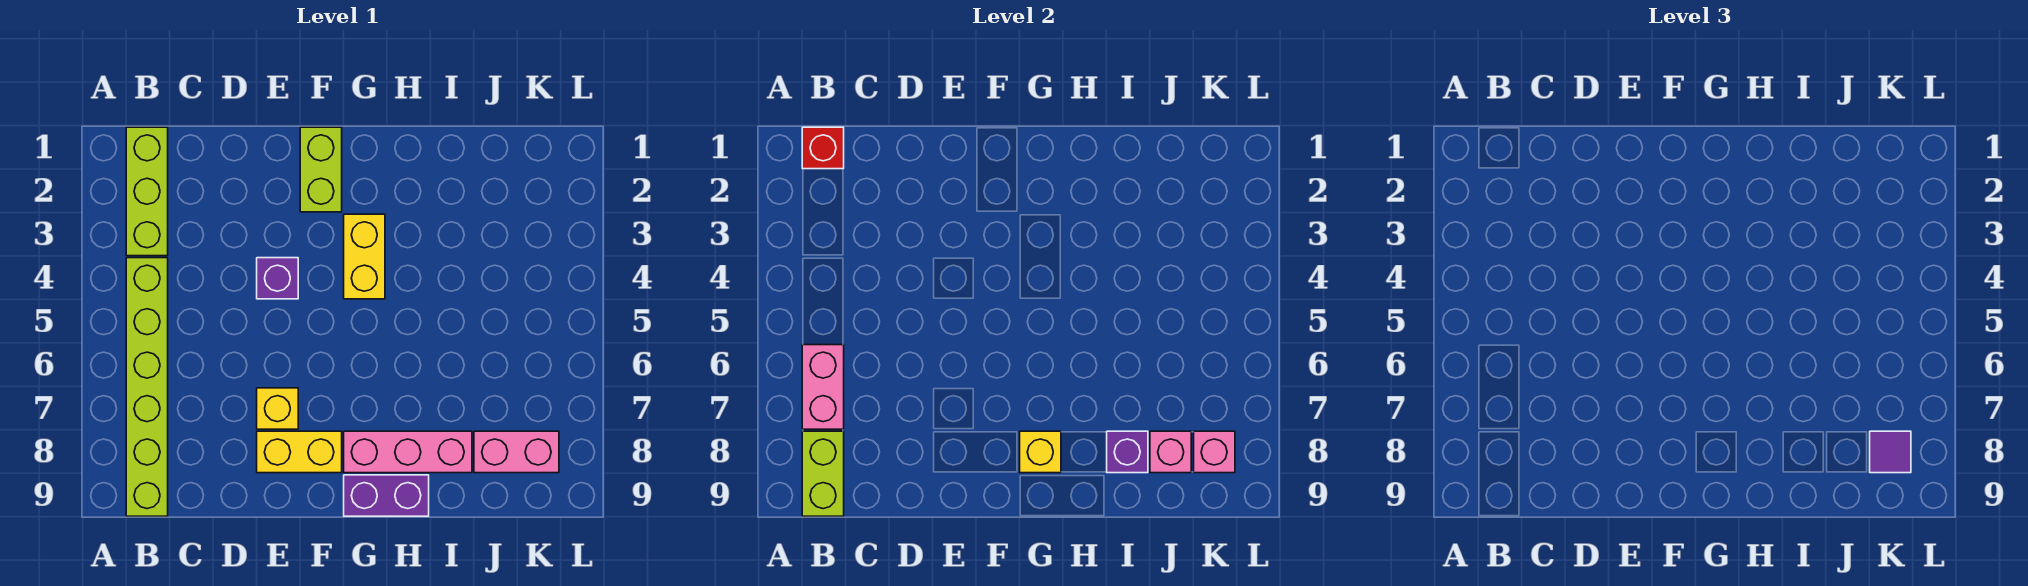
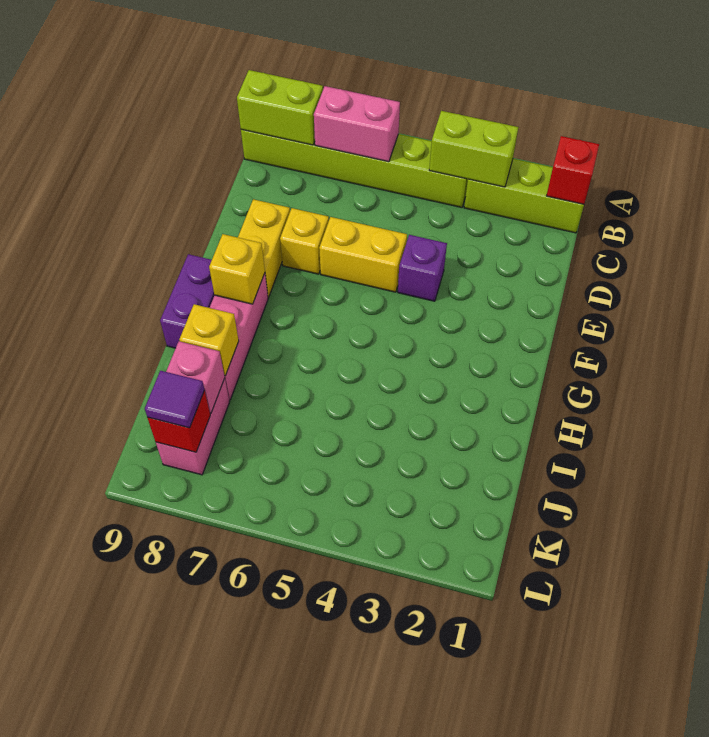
lime brick F1:F2 level 1 -> lime brick B3:B4 level 2
yellow brick G3:G4 level 1 -> yellow brick E5:E6 level 1
purple brick I8 level 2 -> yellow brick I8 level 2
pink brick K8 level 2 -> red brick K8 level 2

